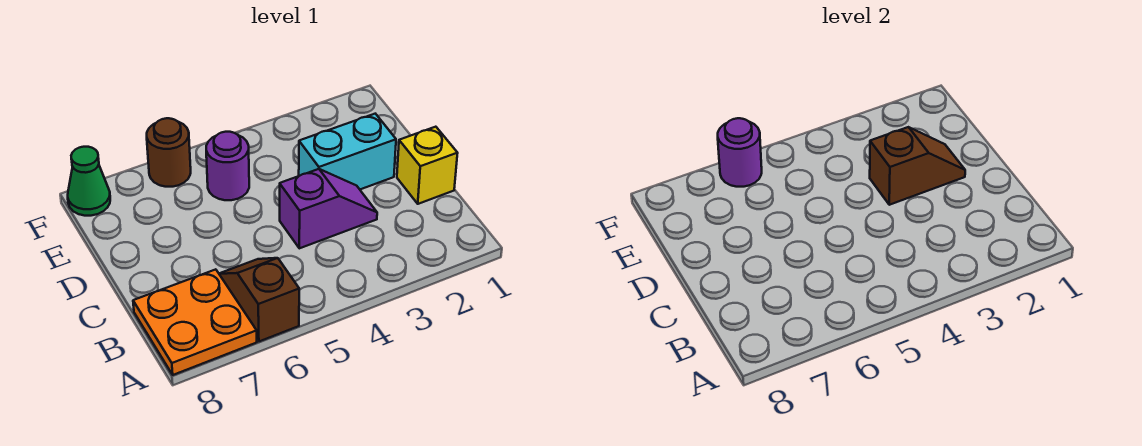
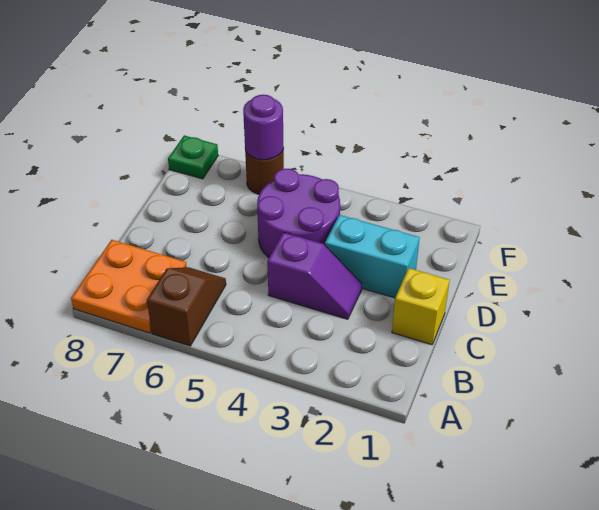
brown slope D2:D3 level 2 top 3 -> none
purple round brick E5 level 1 -> purple round brick D4:E5 level 1
green cone F8 level 1 -> green plate F8 level 1

